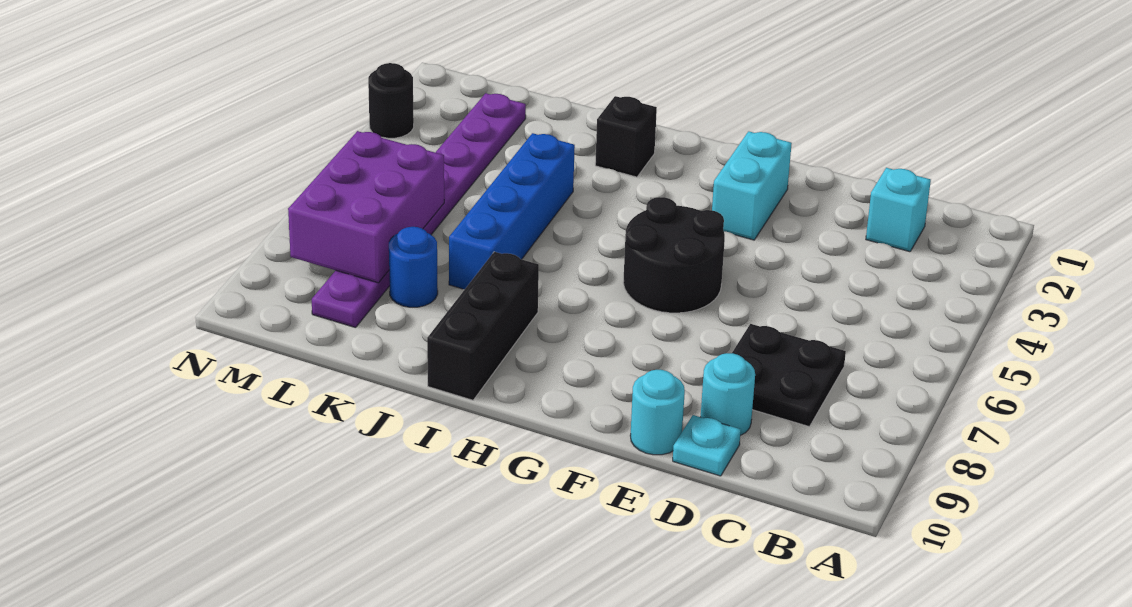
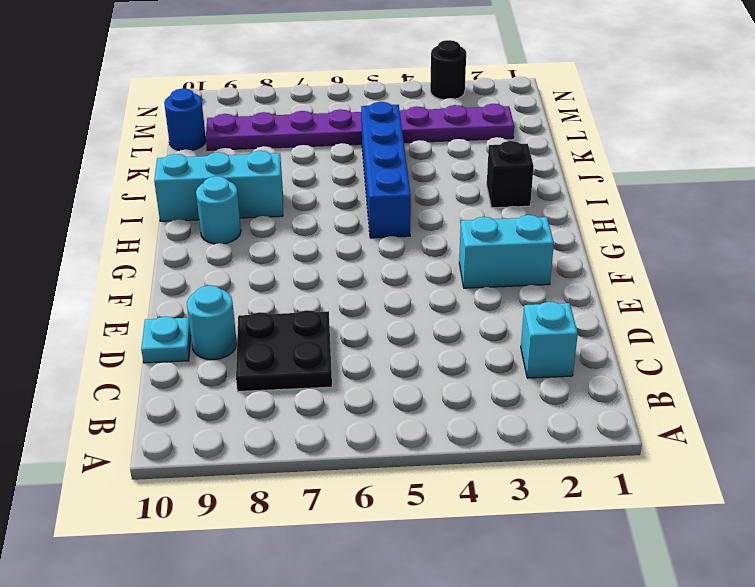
cyan round brick E10 level 1 -> cyan round brick H9 level 1
black round brick F5:G6 level 1 -> none
black brick I8:I10 level 1 -> cyan brick I8:I10 level 1
blue brick J4:J7 level 1 -> blue brick H5:K5 level 1
blue round brick K8 level 1 -> blue round brick L10 level 1
purple brick L6:M8 level 2 -> none

